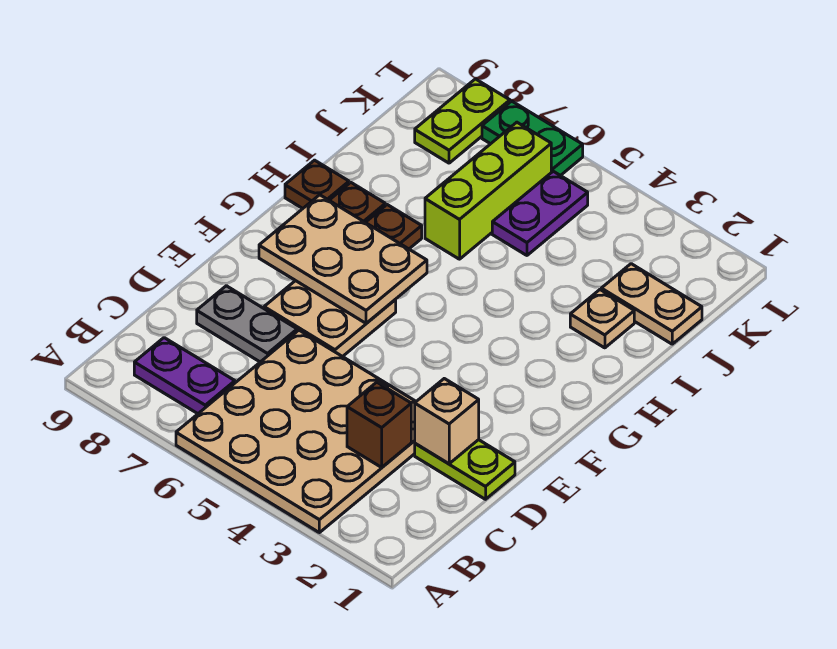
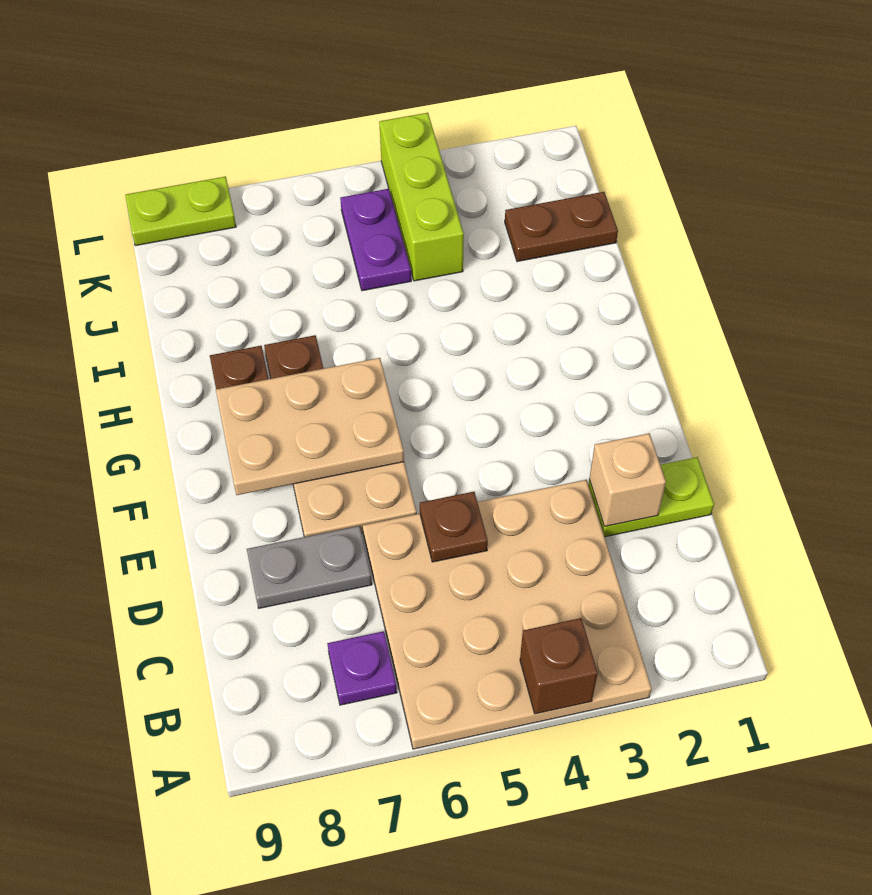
purple plate B7:B8 level 1 -> purple plate B7 level 1
brown brick C3 level 2 -> brown brick A4 level 2
brown plate H9 level 1 -> brown plate D5 level 2
tan plate I2 level 1 -> none
lime brick I6:K6 level 1 -> lime brick J4:L4 level 1
tan plate J1:J2 level 1 -> brown plate J1:J2 level 1
lime plate K8:L8 level 1 -> lime plate L8:L9 level 1
green plate L6:L7 level 1 -> none

